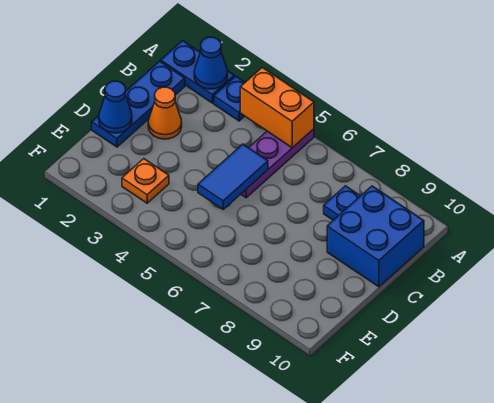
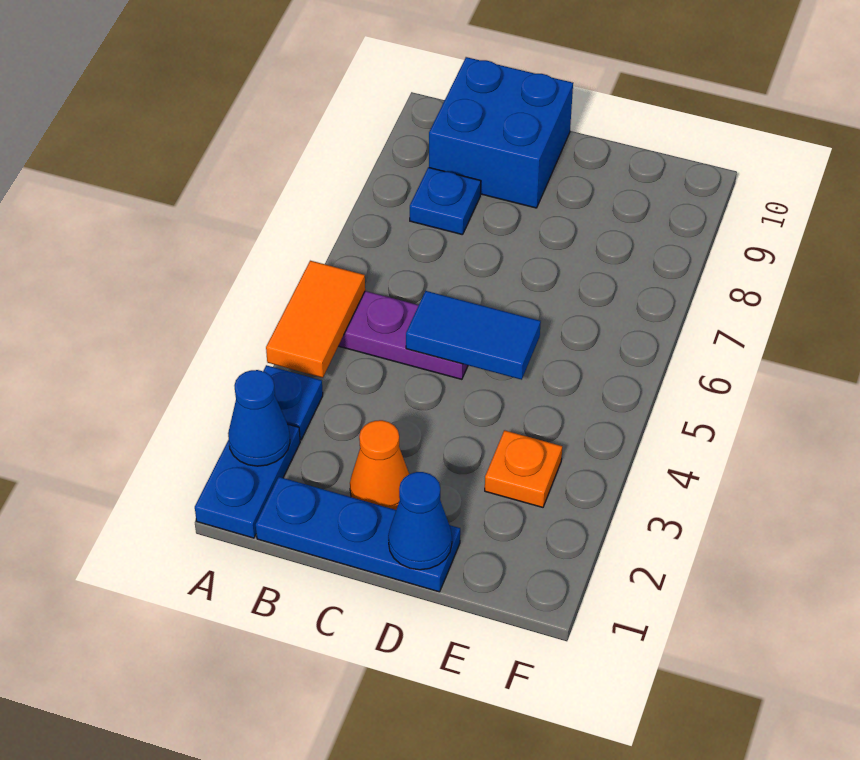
orange brick A4:A5 level 2 -> orange tile A4:A5 level 2

